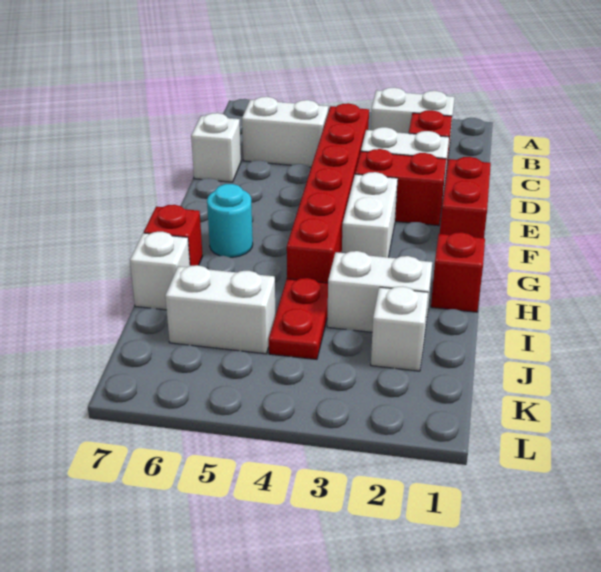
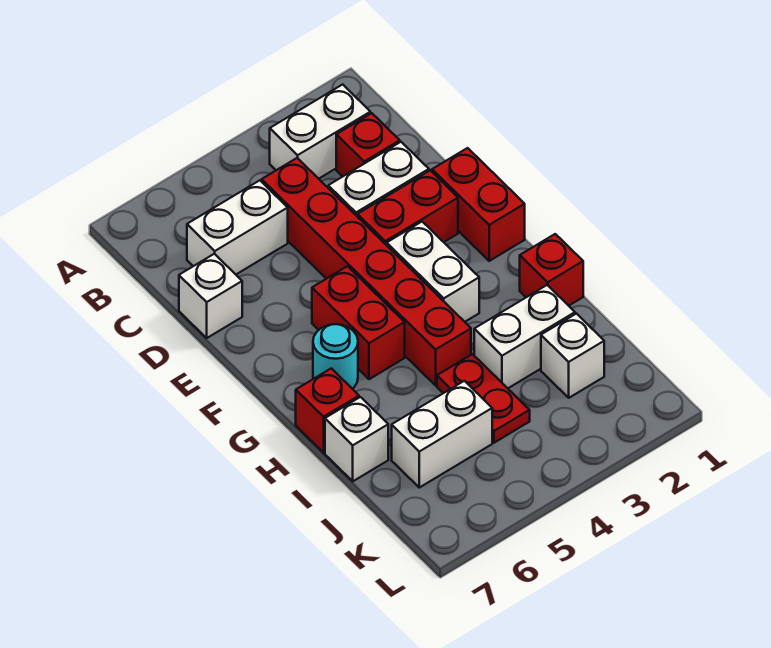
none -> red brick F5:G5 level 1

